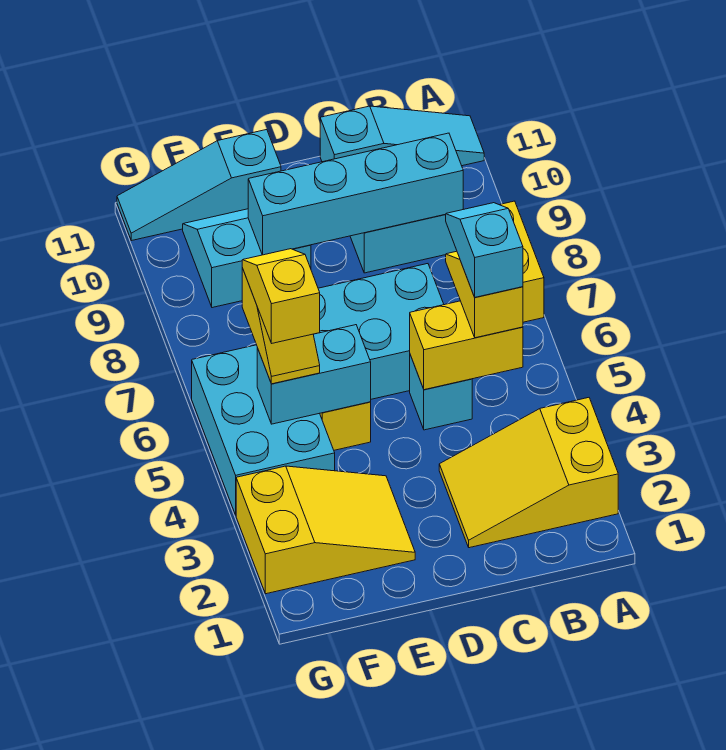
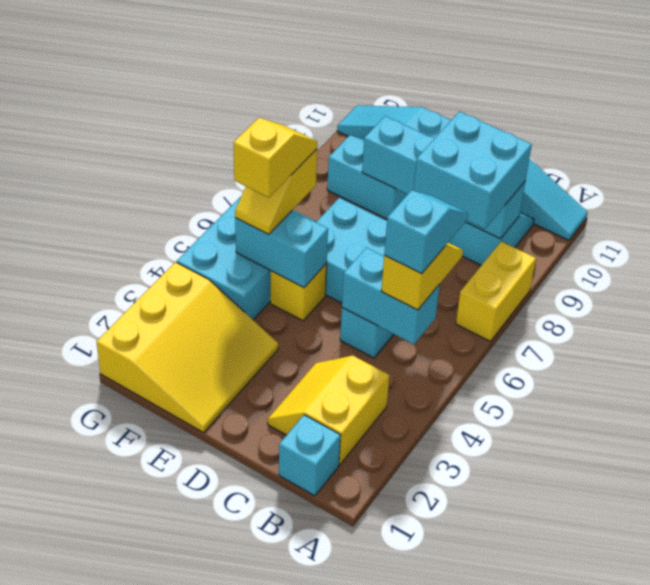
yellow slope A2:C3 level 1 top A -> yellow slope B2:C3 level 1 top B
none -> cyan brick B1 level 1
yellow brick B5:C5 level 2 -> cyan brick B5:C5 level 2
none -> cyan brick B8:C9 level 3
yellow slope E2:G3 level 1 top G -> yellow slope E1:G3 level 1 top G

